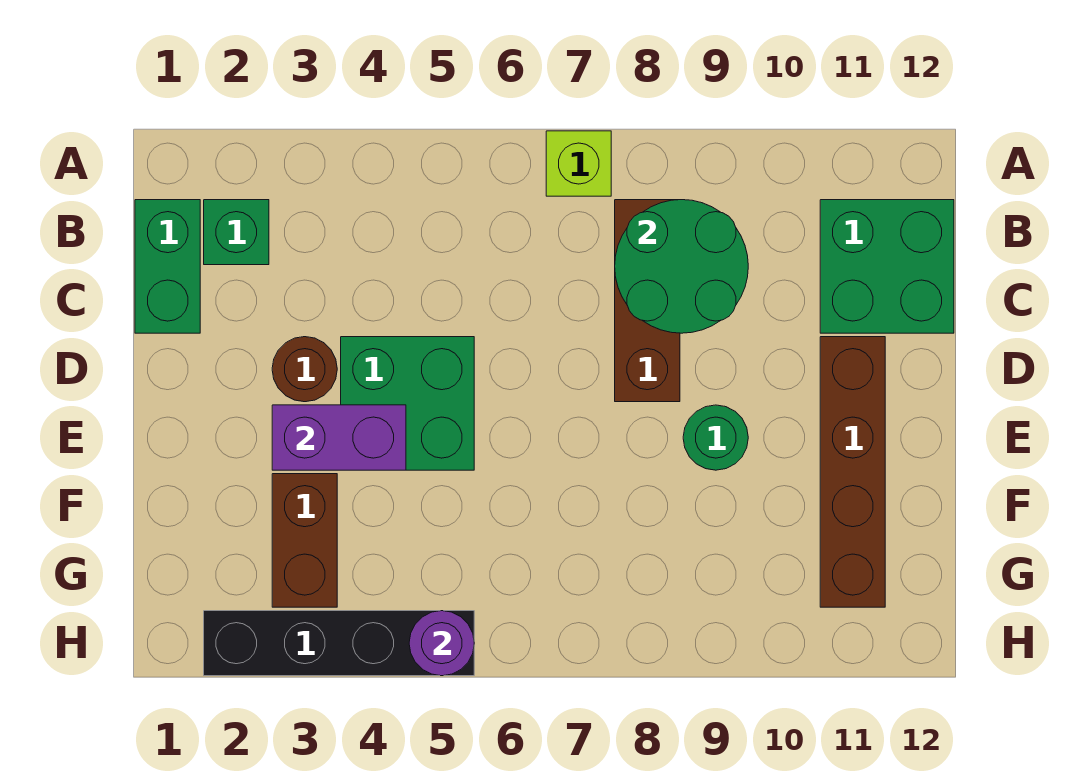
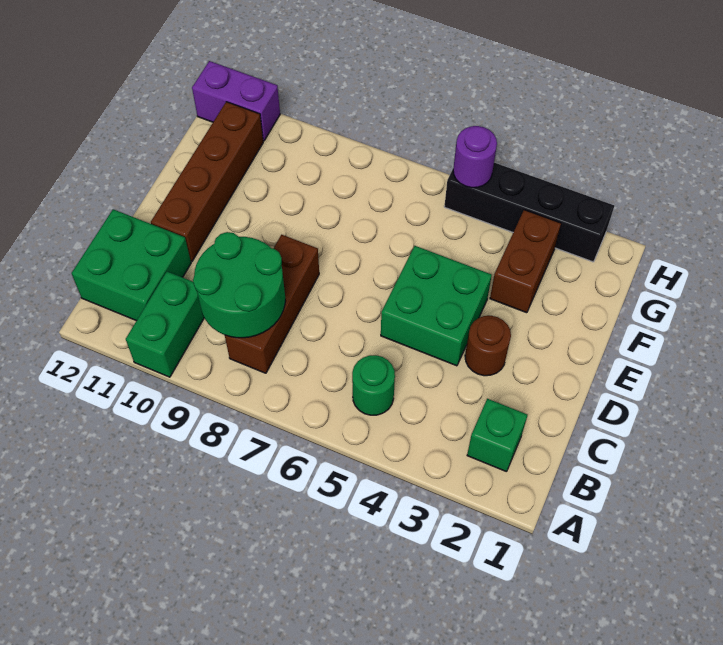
lime brick A7 level 1 -> none
green brick B1:C1 level 1 -> green brick A10:B10 level 1
purple brick E3:E4 level 2 -> purple brick H11:H12 level 1
green round brick E9 level 1 -> green round brick B5 level 1

